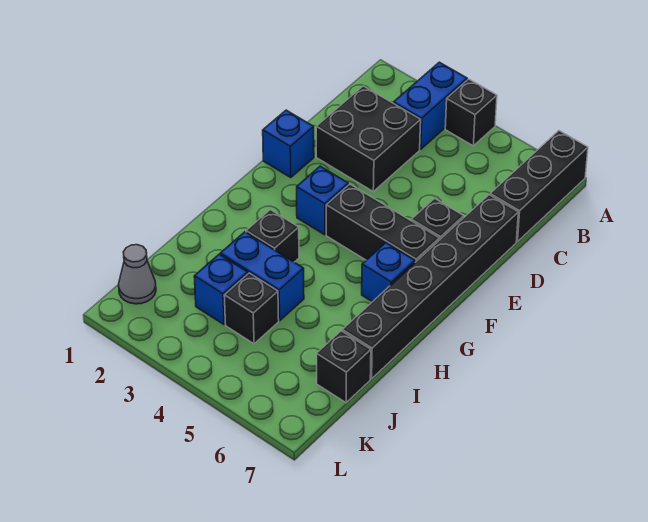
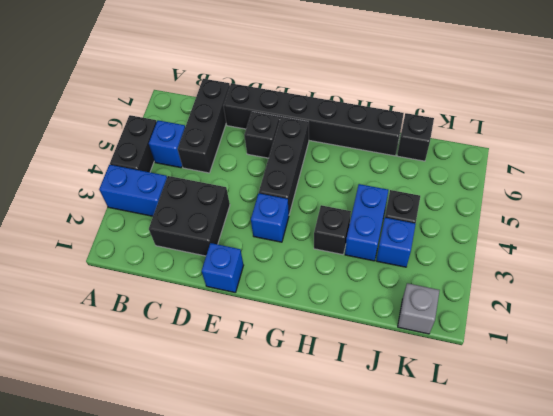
black brick A4 level 1 -> black brick A4:A5 level 1
black brick A7:C7 level 1 -> black brick C5:C7 level 1
blue brick G6 level 1 -> blue brick B5 level 1
grey cone K1 level 1 -> grey brick K1 level 1

